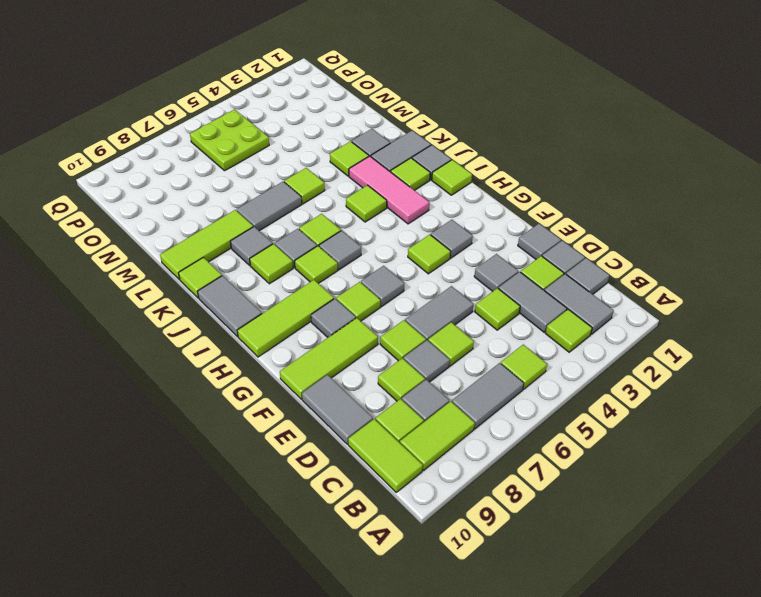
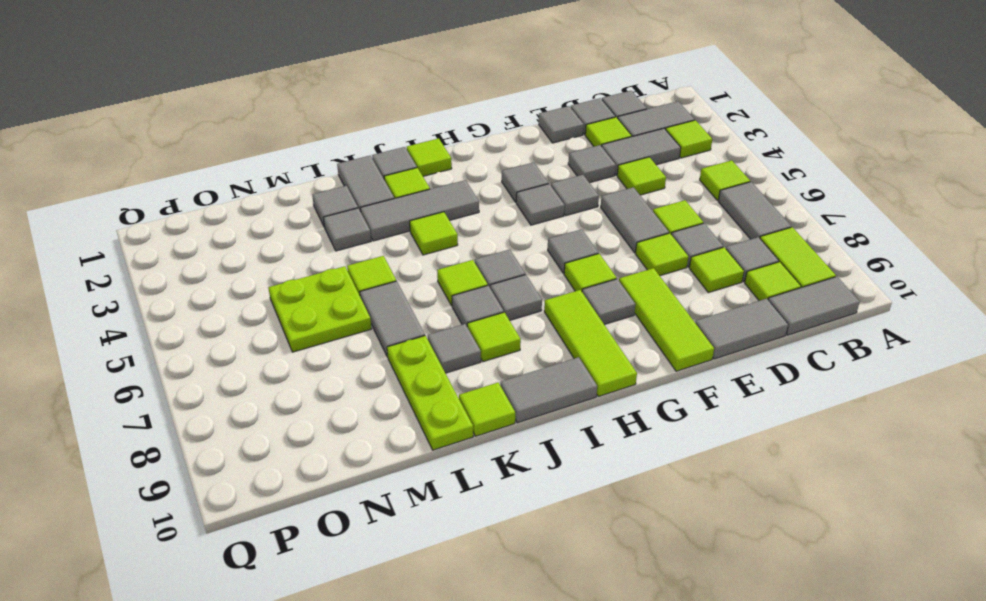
lime tile B10:C10 level 1 -> grey tile B10:C10 level 1
none -> grey tile F4 level 1
lime tile G4 level 1 -> grey tile G4 level 1
pink tile I3:K3 level 1 -> grey tile I3:K3 level 1
lime tile I7 level 1 -> grey tile I7 level 1
lime tile L3 level 1 -> grey tile L3 level 1
lime tile L8:L10 level 1 -> lime plate L8:L10 level 1
lime plate O5:P6 level 1 -> lime plate M5:N6 level 1

